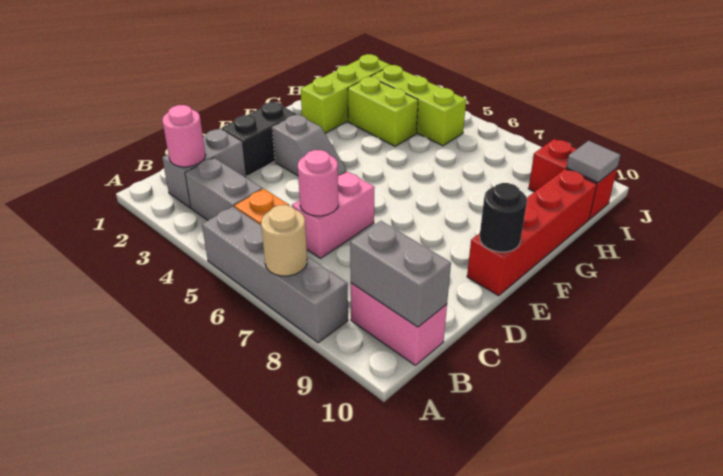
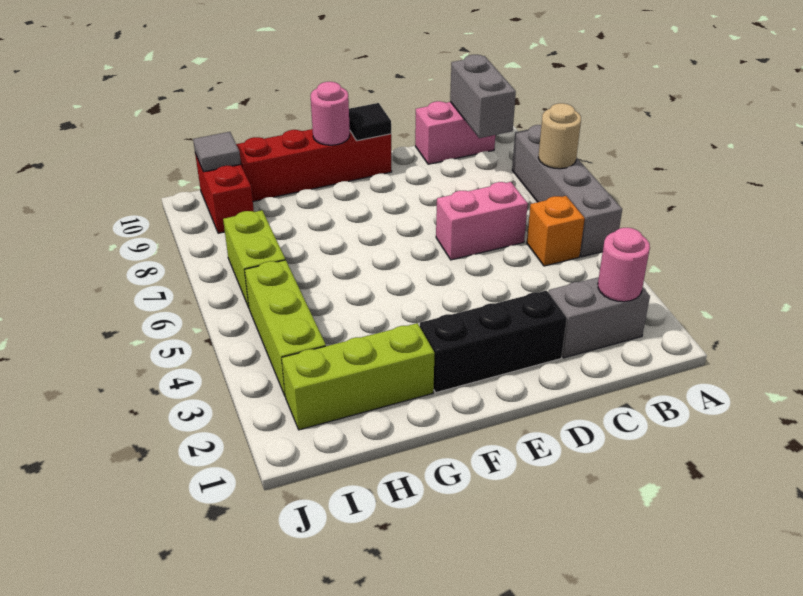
grey brick B3:B4 level 1 -> none
pink brick B9:B10 level 1 -> pink brick B10:C10 level 1
pink round brick C6 level 2 -> pink round brick F10 level 2
black brick D2:E2 level 1 -> black brick D2:F2 level 1
grey slope E3:E4 level 1 top 3 -> none
black round brick E10 level 2 -> black tile E10 level 2
lime brick H3:H4 level 1 -> lime brick I6:I7 level 1

